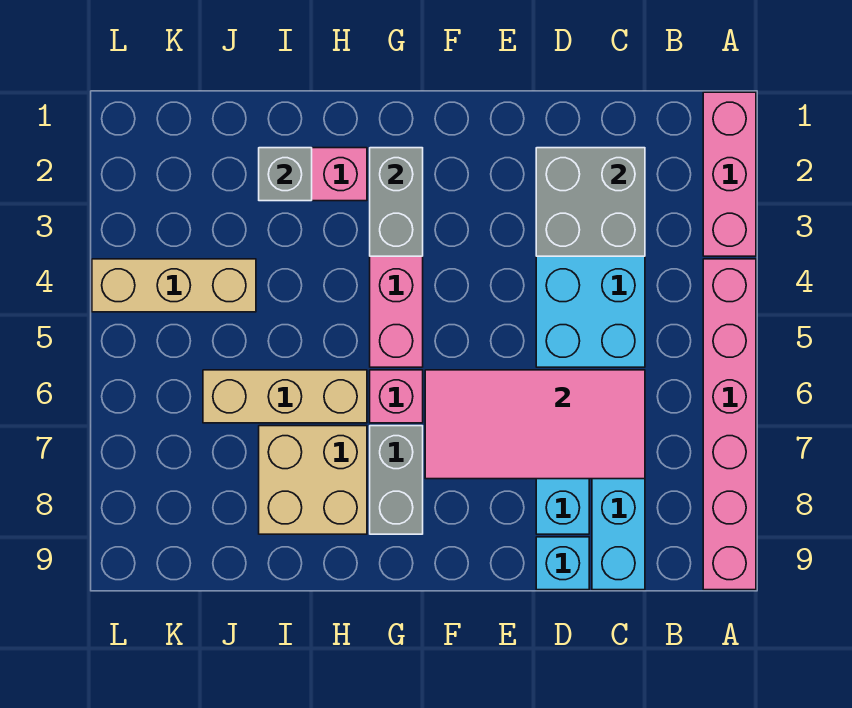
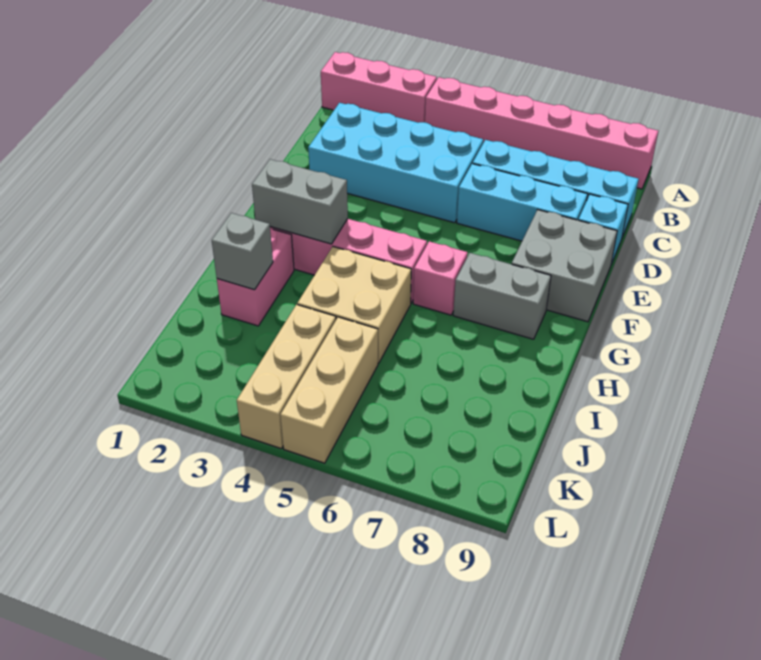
grey brick C2:D3 level 2 -> grey brick E8:F9 level 1
pink tile C6:F7 level 2 -> none
tan brick H6:J6 level 1 -> tan brick J5:L5 level 1
tan brick H7:I8 level 1 -> tan brick H4:I5 level 1

